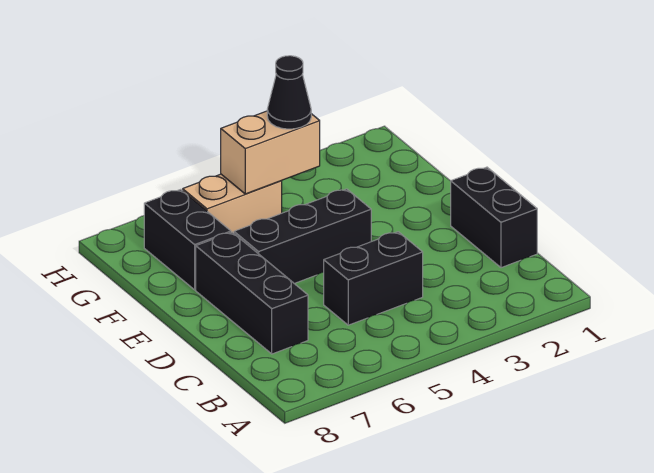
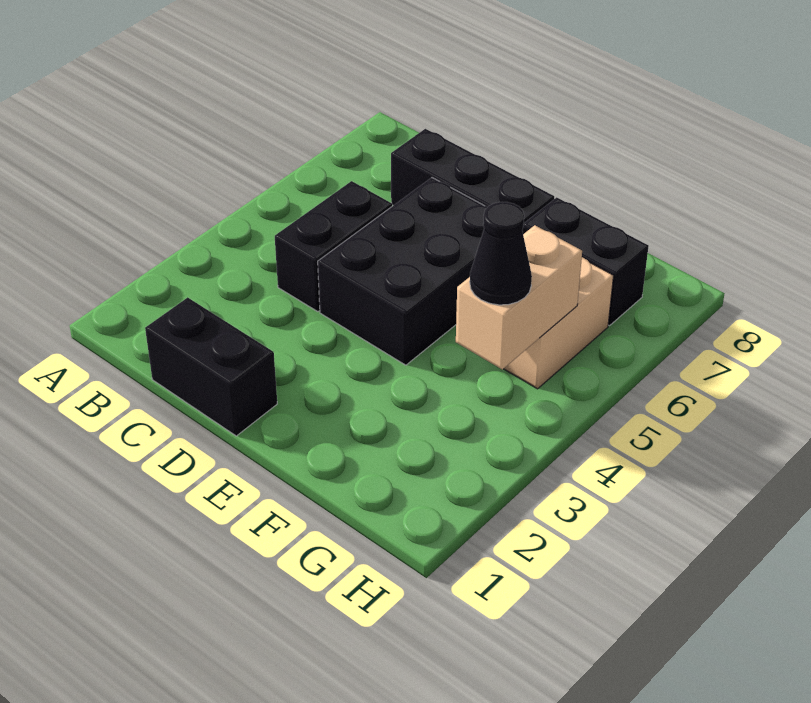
black brick E4:E6 level 1 -> black brick D4:E6 level 1

